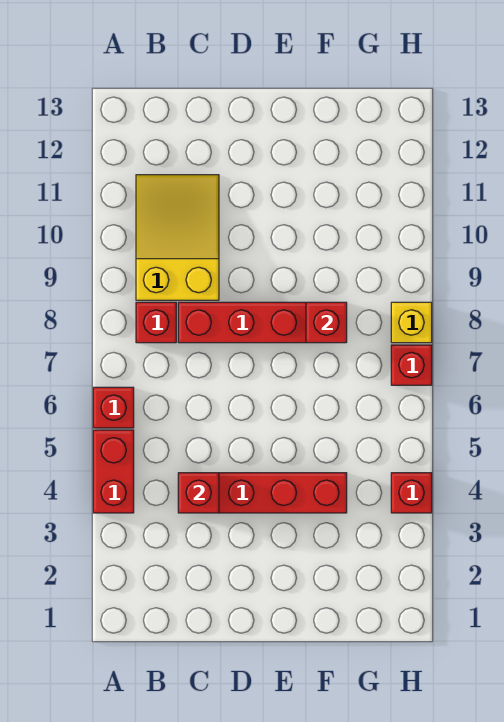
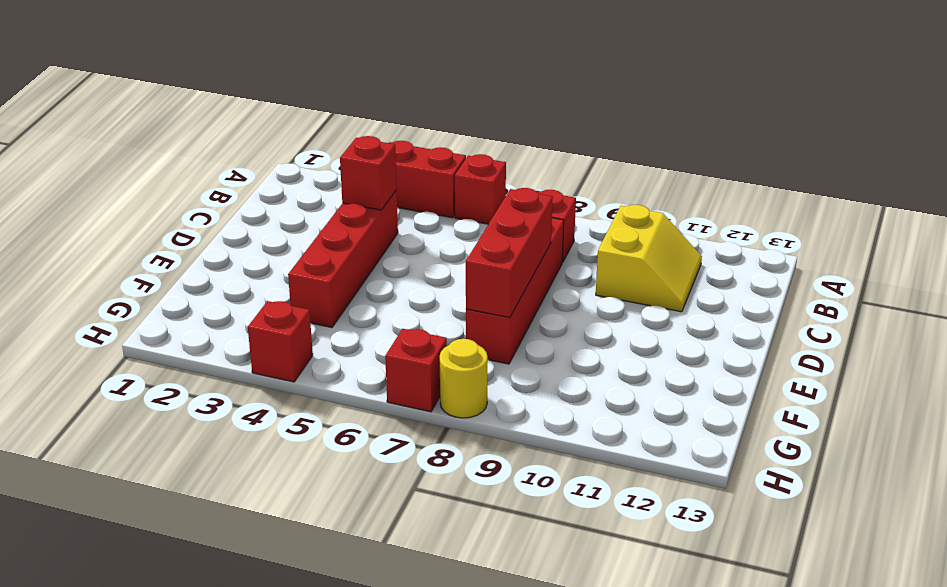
yellow slope B9:C11 level 1 top 9 -> yellow slope B10:C11 level 1 top 10
red brick F8 level 2 -> red brick D8:F8 level 2
yellow brick H8 level 1 -> yellow round brick H8 level 1

